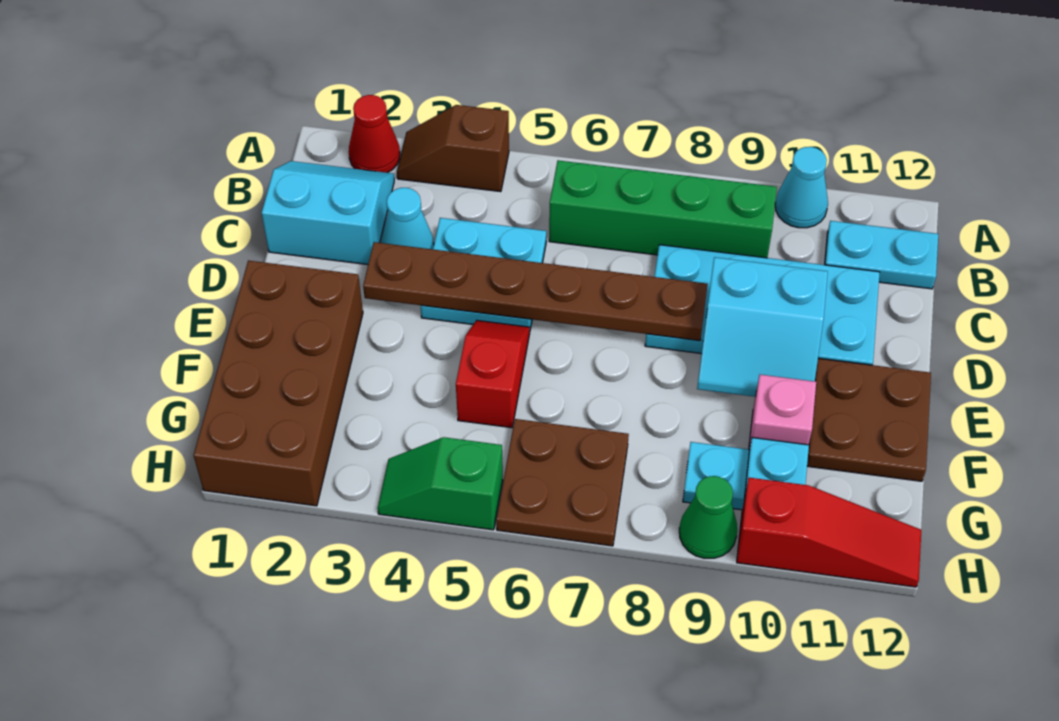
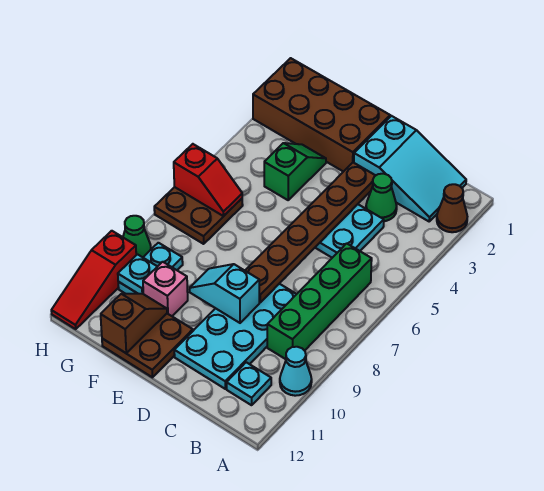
red cone A2 level 1 -> brown cone A2 level 1
brown slope A3:A4 level 1 top 4 -> brown slope F11:F12 level 2 top 12
cyan slope B1:C2 level 1 top C -> cyan slope B1:D2 level 1 top D
cyan plate B11:B12 level 1 -> cyan plate B11 level 1
cyan cone C3 level 1 -> green cone C3 level 1
cyan slope D9:E10 level 2 top D -> cyan slope D9:E9 level 2 top D
red slope E5:F5 level 1 top F -> red slope G6:H6 level 2 top H
green slope H4:H5 level 1 top 5 -> green slope F3:F4 level 1 top 4

